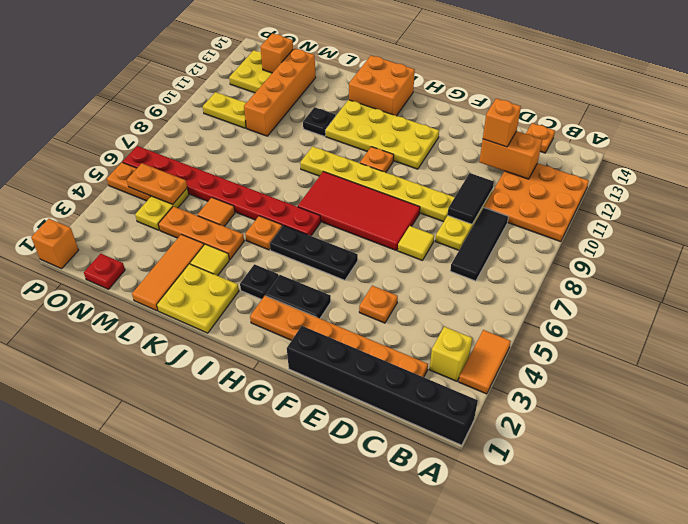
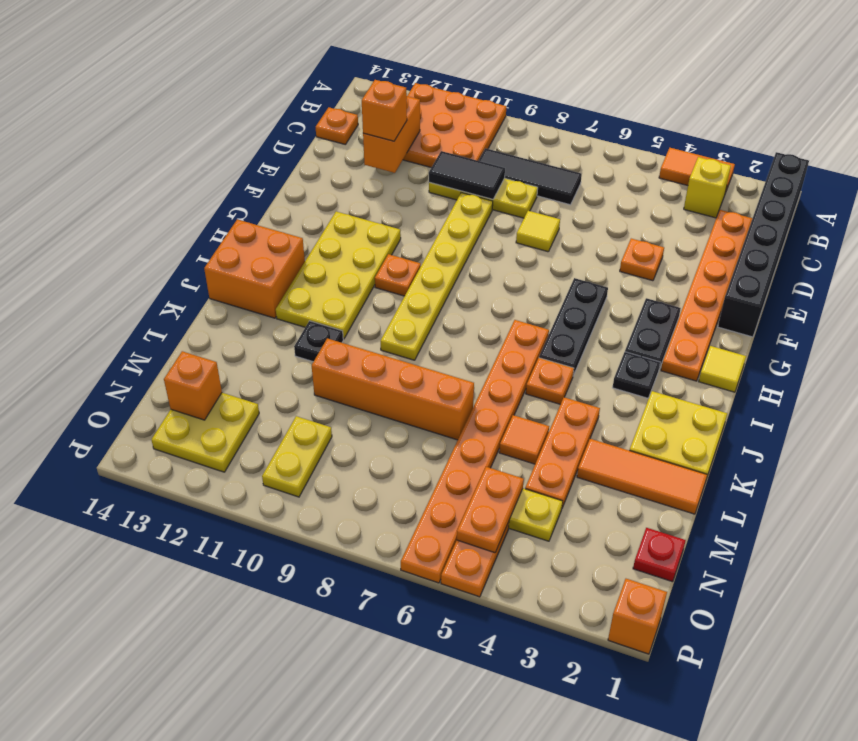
red tile F7:I8 level 1 -> none
red plate I6:P6 level 1 -> orange plate I6:P6 level 1
yellow tile K3 level 1 -> yellow tile H1 level 1
orange brick M10:M13 level 1 -> orange brick L7:L10 level 1

